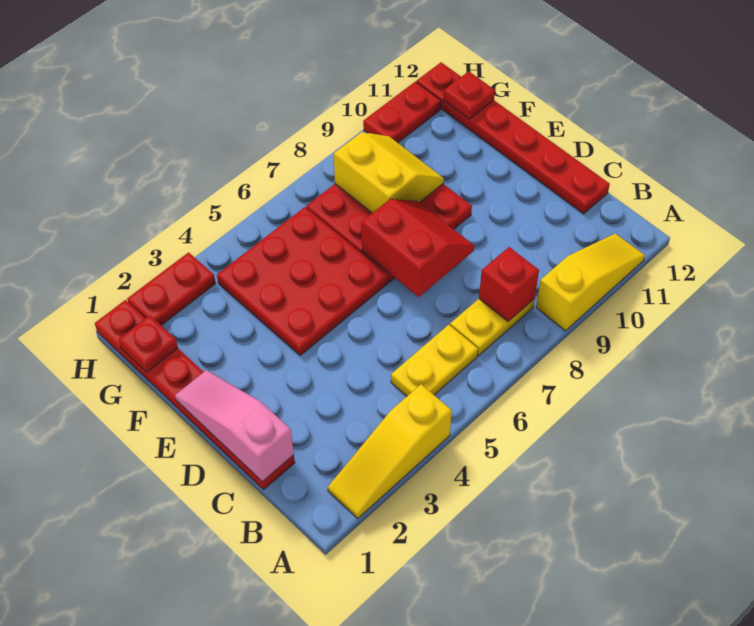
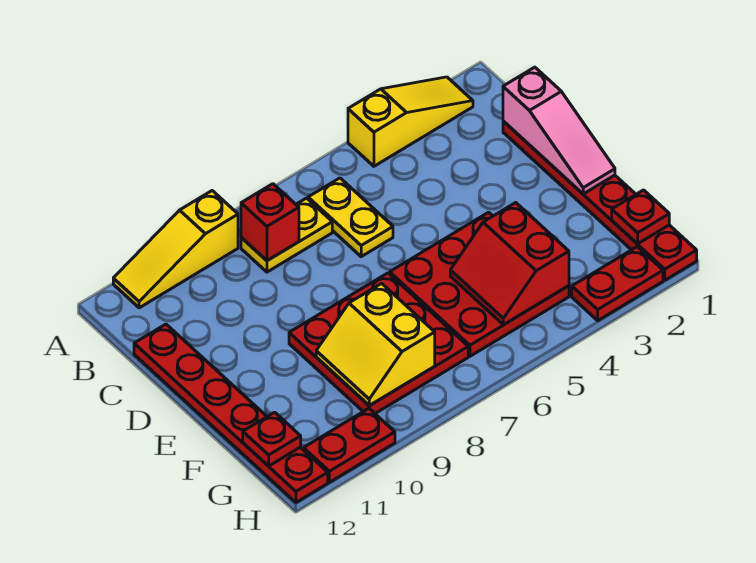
yellow plate B5:B6 level 1 -> yellow plate B6:C6 level 1
red slope D7:E8 level 2 top 7 -> red slope F4:G5 level 2 top 4

